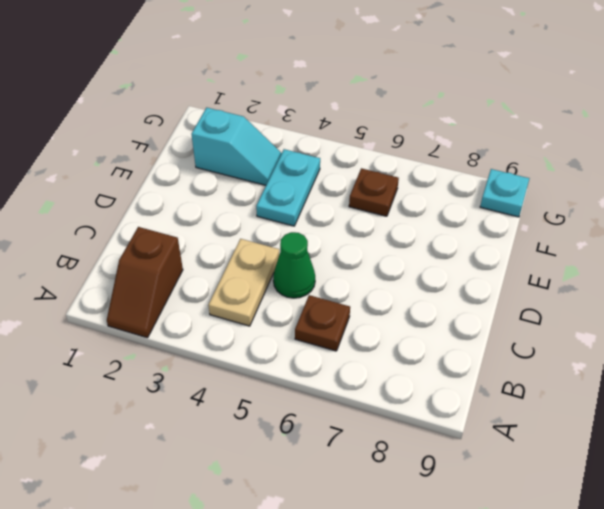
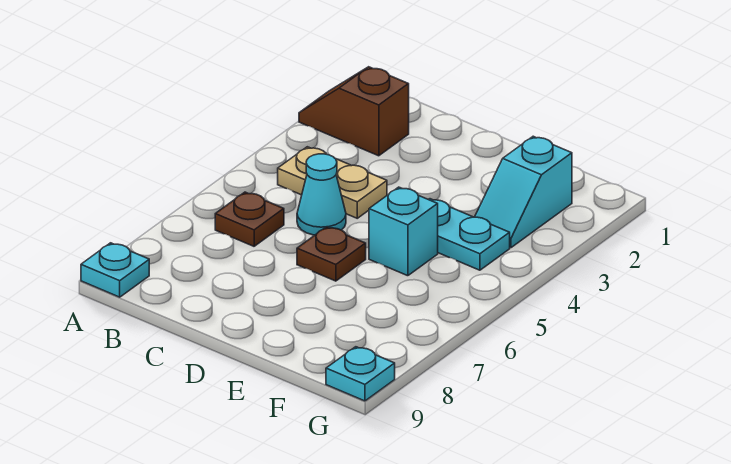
none -> cyan plate A9 level 1
green cone C5 level 1 -> cyan cone C5 level 1
none -> cyan brick E5 level 1
brown plate F6 level 1 -> brown plate D6 level 1

